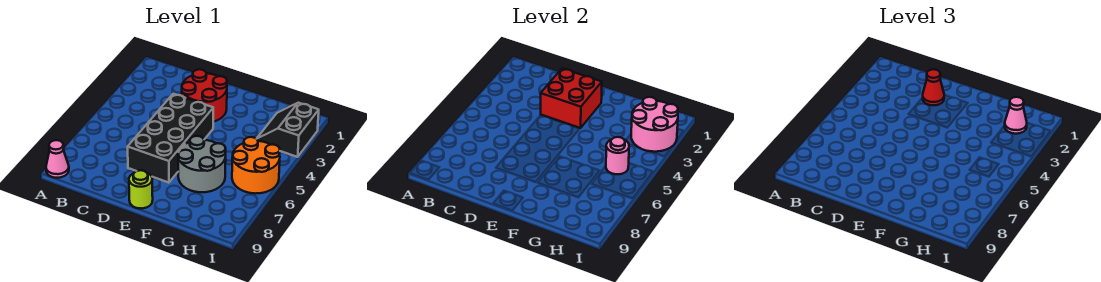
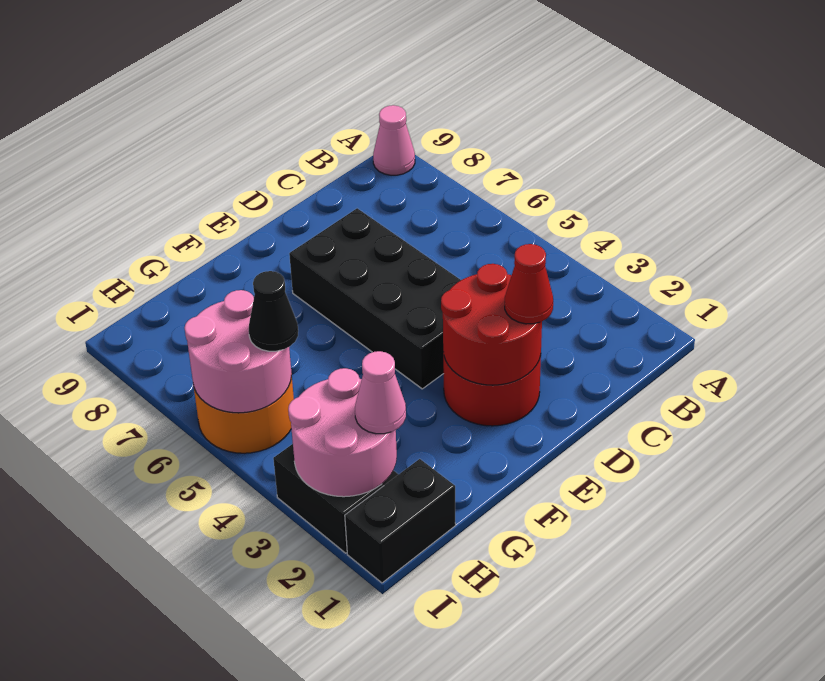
red brick D2:E3 level 2 -> red round brick D2:E3 level 2
lime round brick E9 level 1 -> none
grey round brick F6:G7 level 1 -> none
none -> black brick H1:I1 level 1
pink round brick H5 level 2 -> pink round brick H5:I6 level 2
none -> black cone H5 level 3

